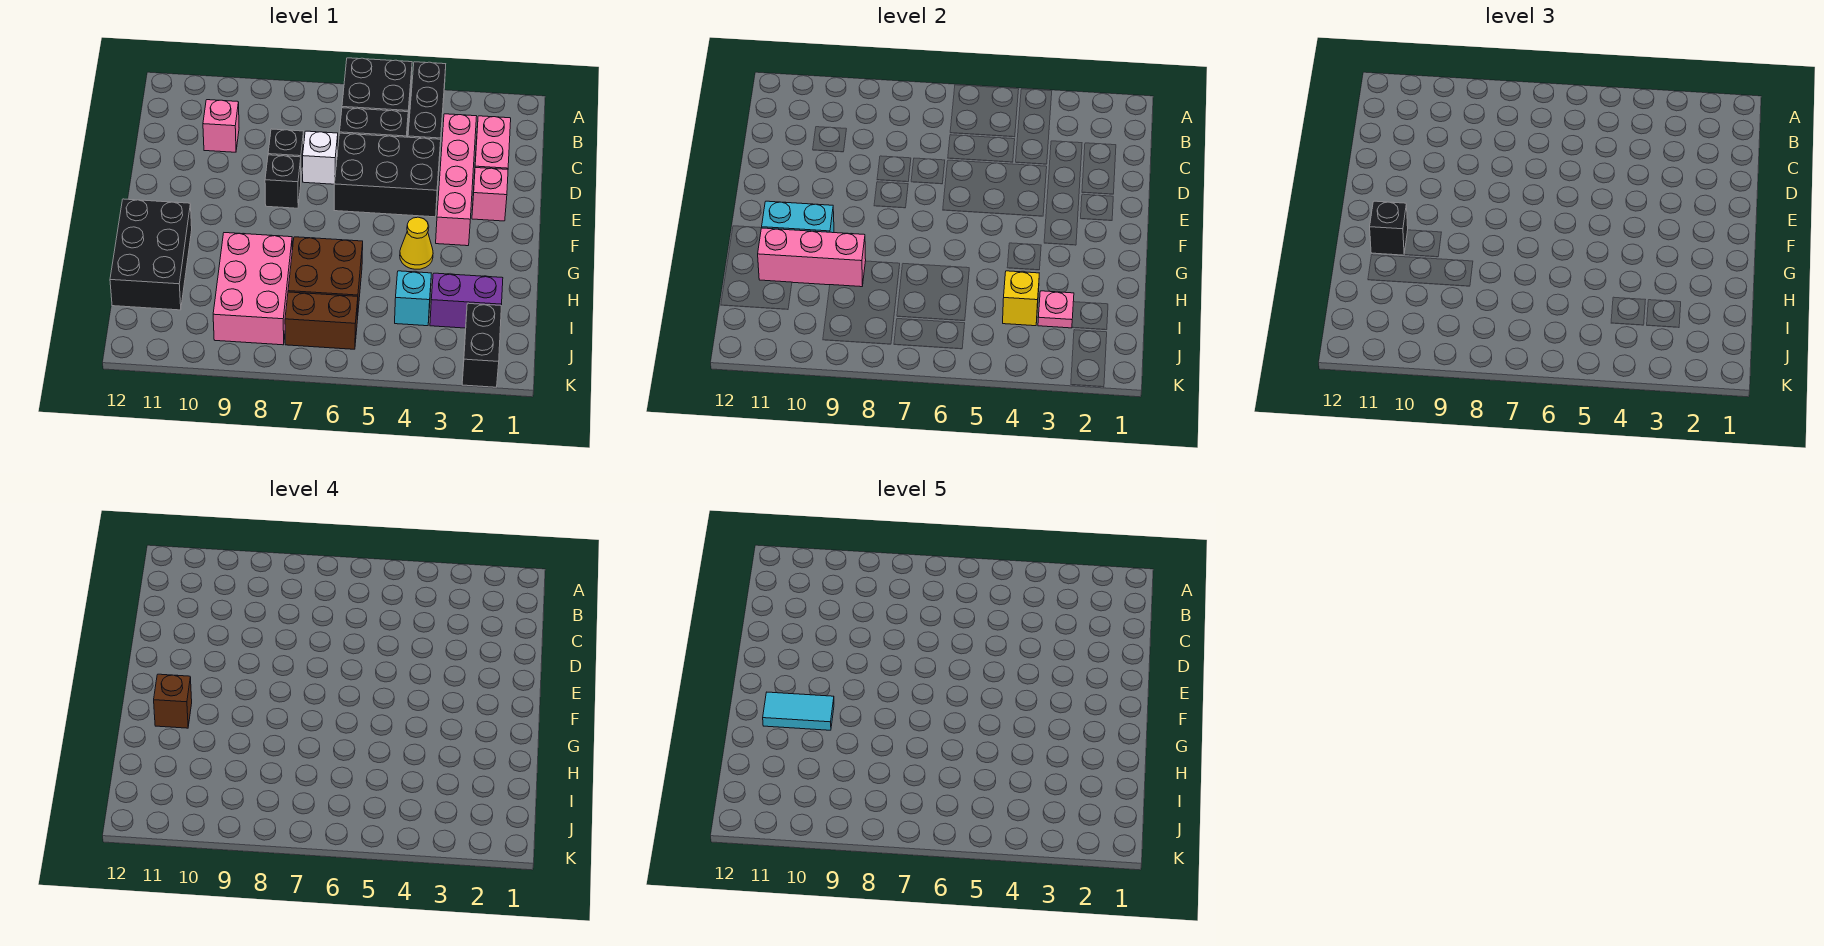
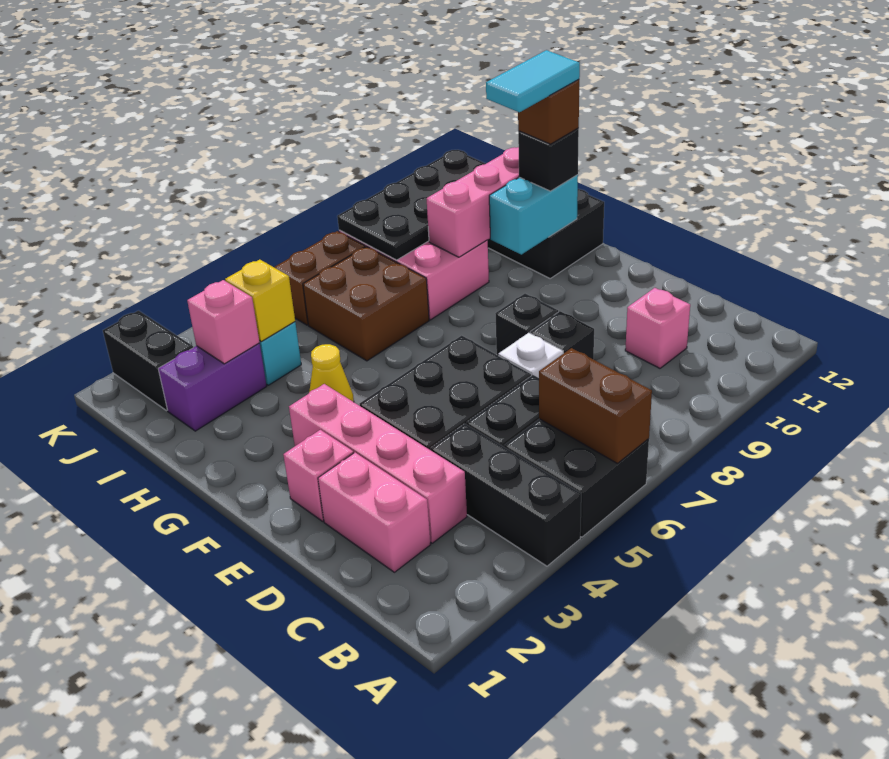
none -> brown brick A6:B6 level 2
pink plate I3 level 2 -> pink brick I3 level 2
none -> black plate I8:J11 level 2

